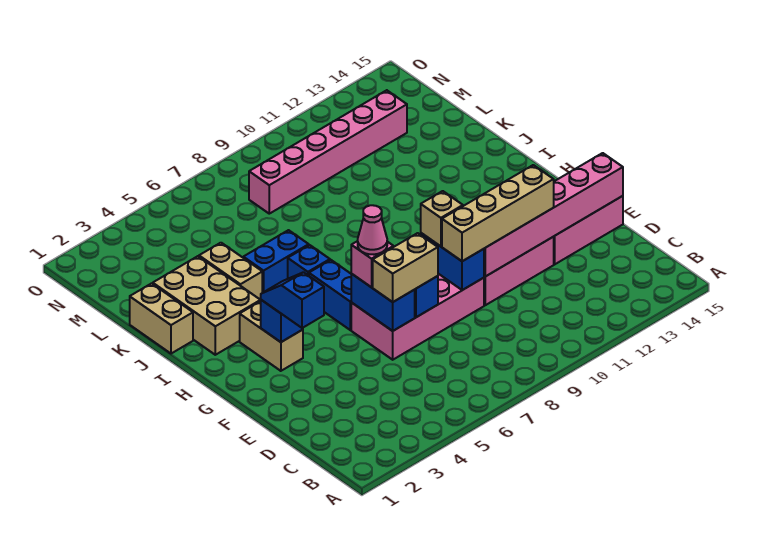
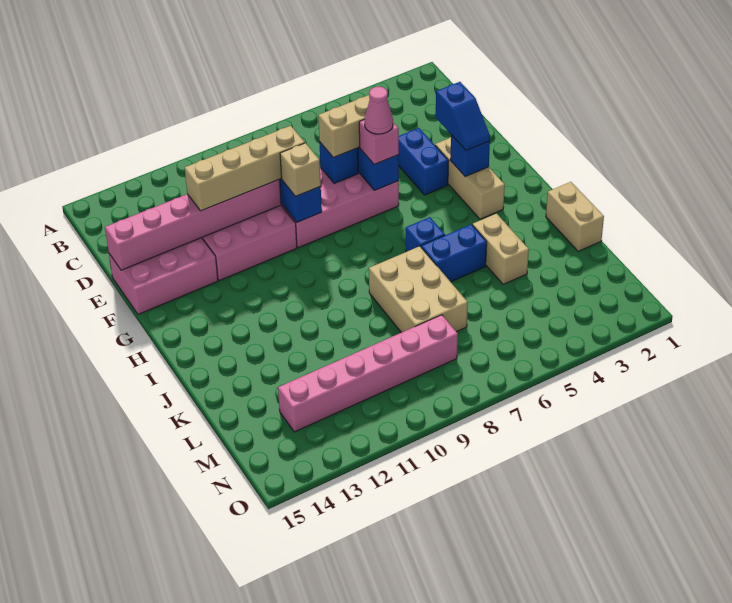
tan brick G3:H3 level 1 -> tan brick F3:H3 level 1
blue brick G6:H6 level 1 -> blue brick E4:F4 level 1
tan brick I2:K3 level 1 -> tan brick J7:L8 level 1

